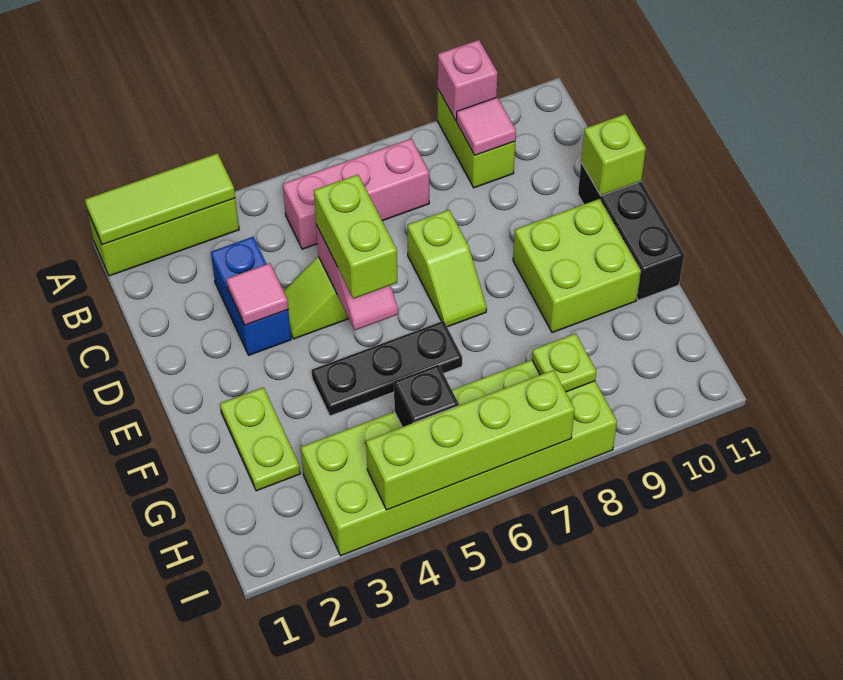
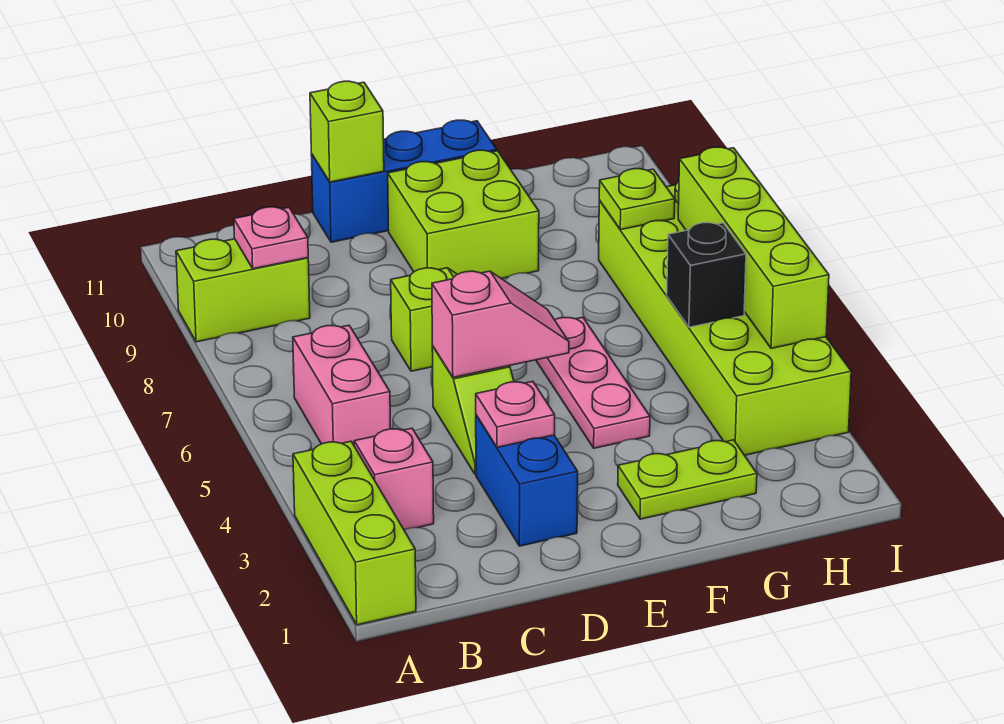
lime tile A1:A3 level 2 -> none
pink brick A9 level 2 -> pink brick B3 level 1
pink brick B5:B7 level 1 -> pink brick B5:B6 level 1
pink tile B9 level 2 -> pink plate B9 level 2
blue brick C3:D3 level 1 -> blue brick D2:D3 level 1
pink tile D3 level 2 -> pink plate D3 level 2
lime brick D5:E5 level 3 -> none
black brick D11:F11 level 1 -> blue brick D11:F11 level 1
black plate F4:F6 level 1 -> pink plate F4:F6 level 1

